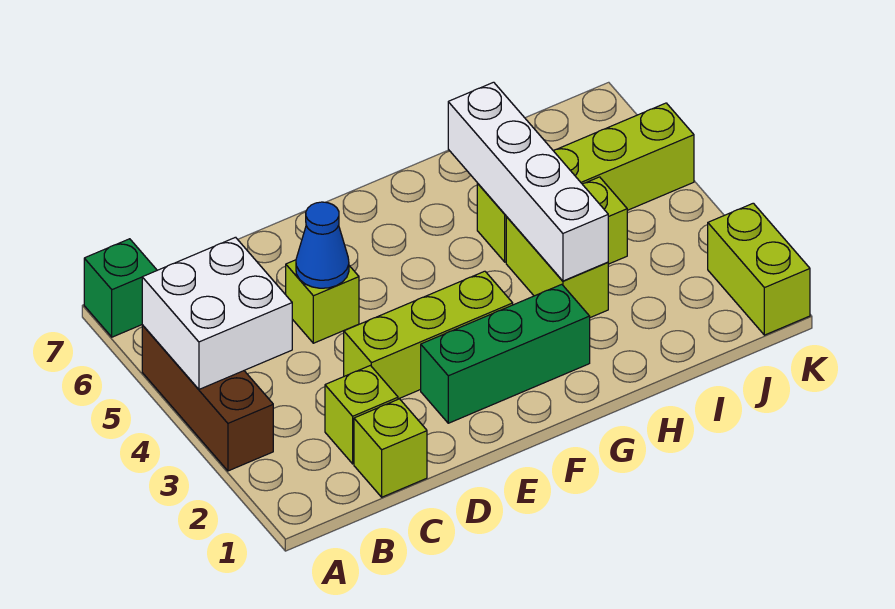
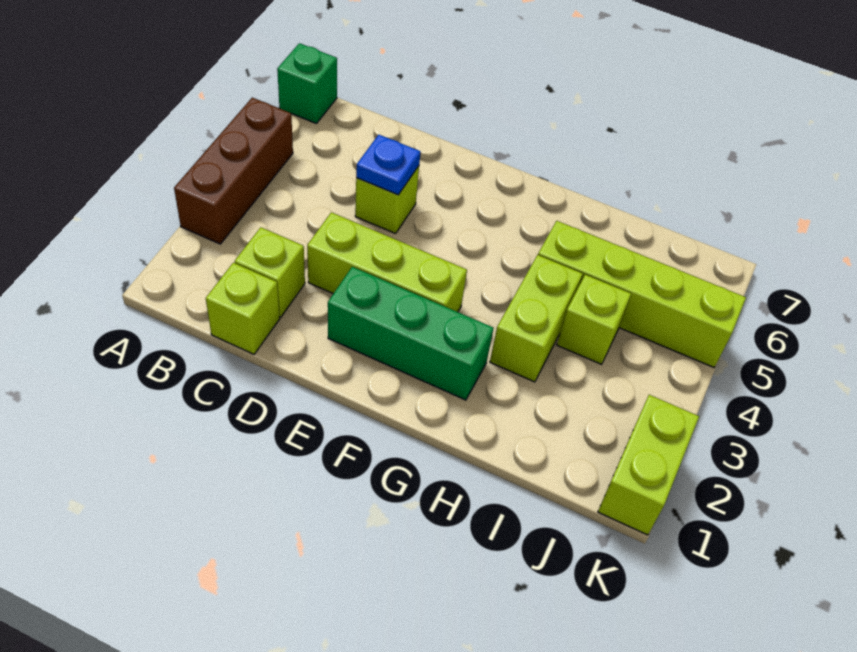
white brick A4:B5 level 2 -> none
blue cone D5 level 2 -> blue plate D5 level 2
white brick H3:H6 level 2 -> none

